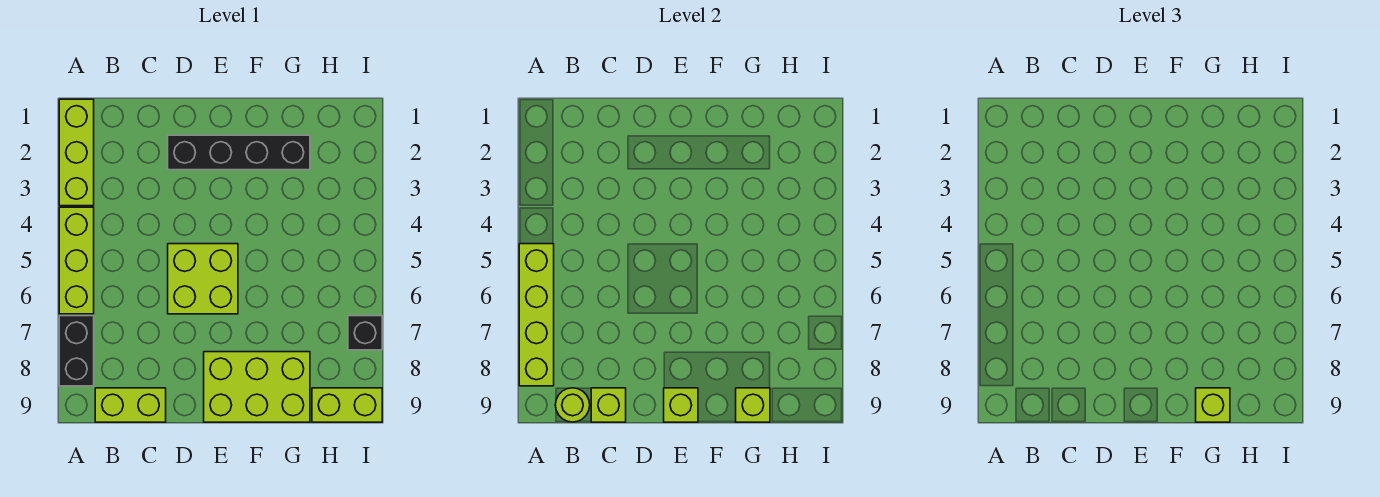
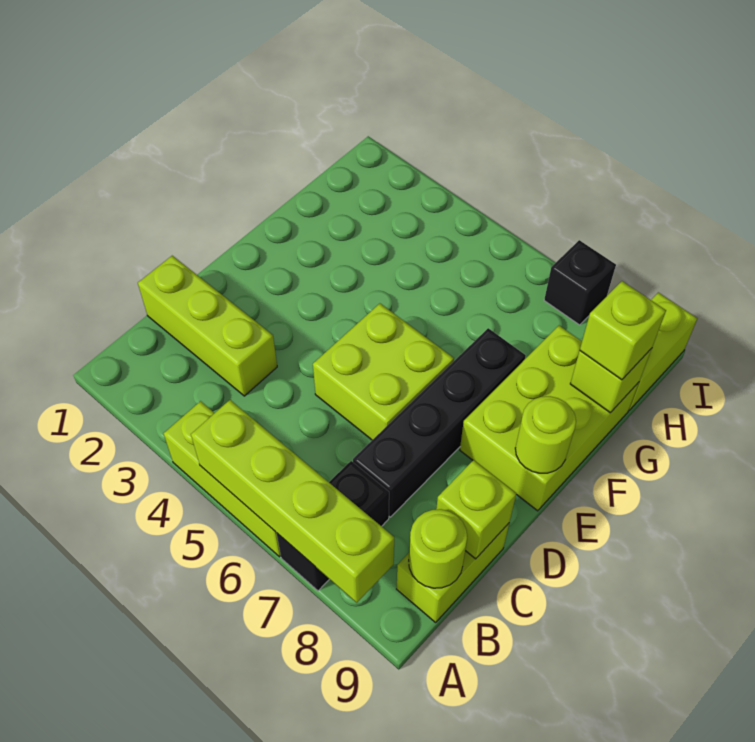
lime brick A1:A3 level 1 -> lime brick C1:C3 level 1
black brick A7:A8 level 1 -> black brick A7:B7 level 1
black brick D2:G2 level 1 -> black brick C7:F7 level 1
lime brick E9 level 2 -> lime round brick E9 level 2

